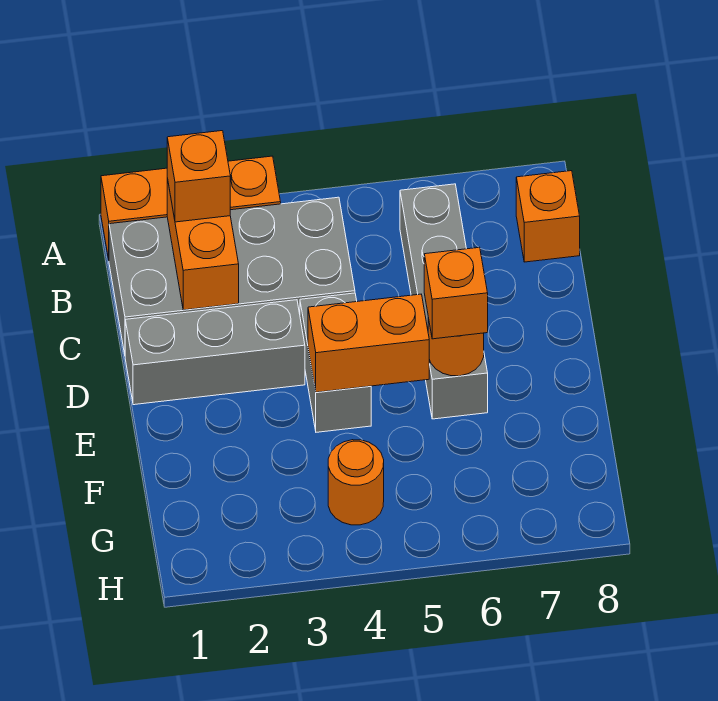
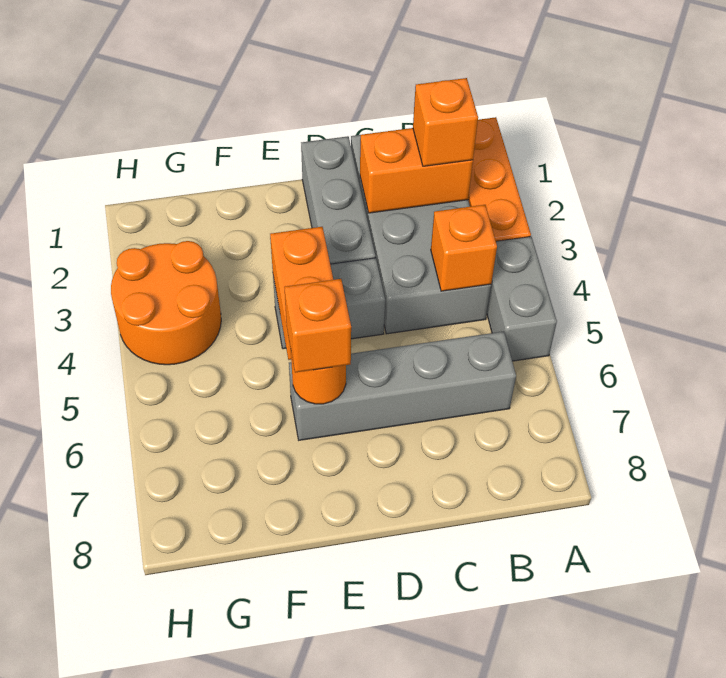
none -> grey brick A4:A5 level 1
orange brick B8 level 1 -> orange brick B4 level 2
orange round brick G4 level 1 -> orange round brick G3:H4 level 1

